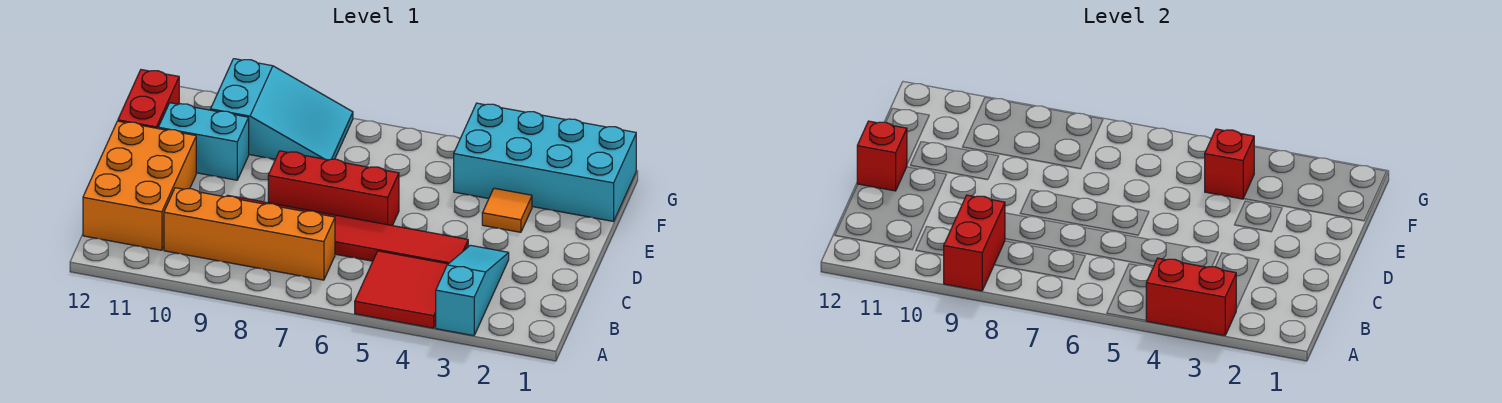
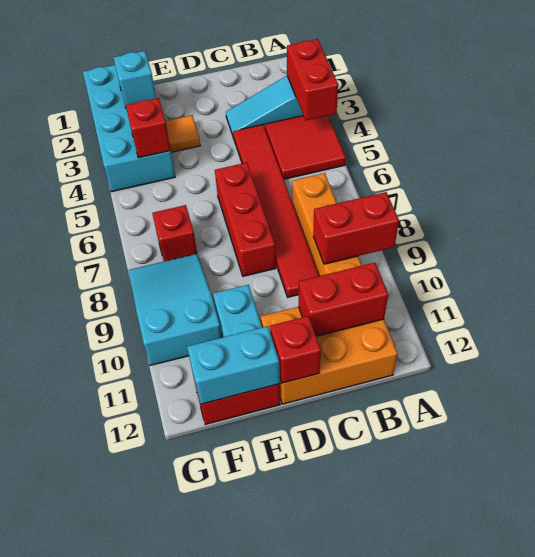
none -> red brick B11:C11 level 2
none -> cyan brick E12:F12 level 2
none -> cyan brick F2 level 2
none -> red brick F7 level 1

